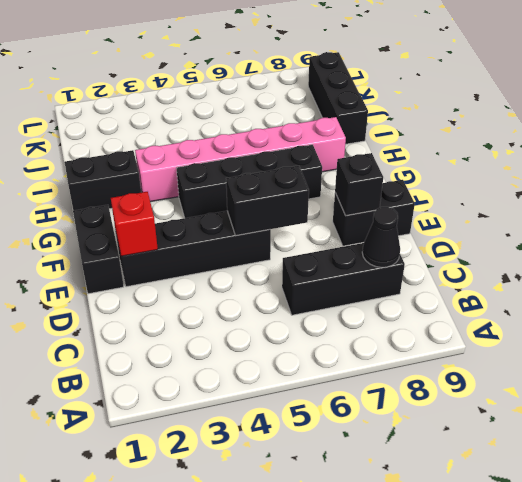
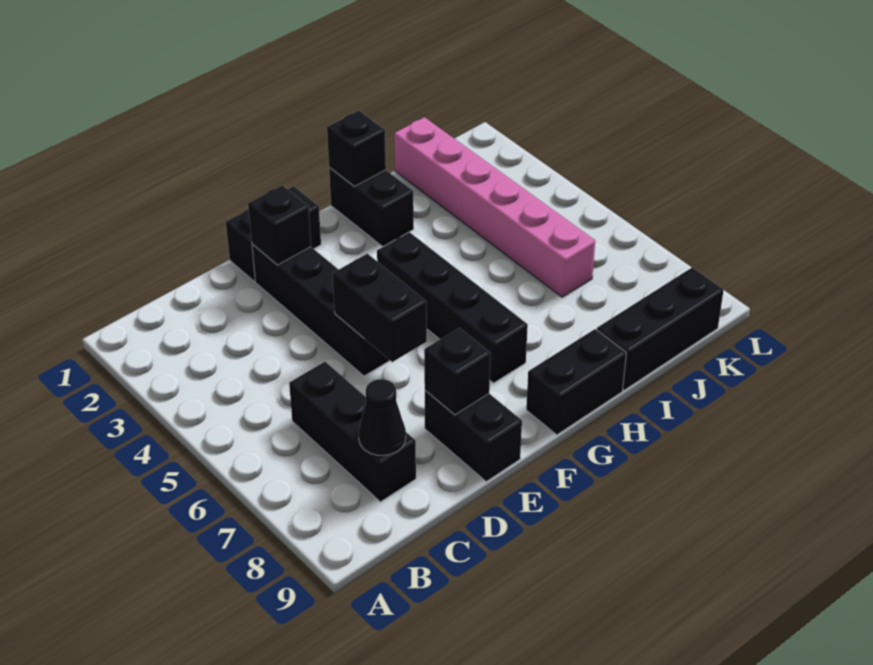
red brick E2 level 2 -> black brick E2 level 2
none -> black brick G9:H9 level 1
none -> black brick H1 level 2
pink brick H3:H8 level 1 -> pink brick J1:J6 level 1

